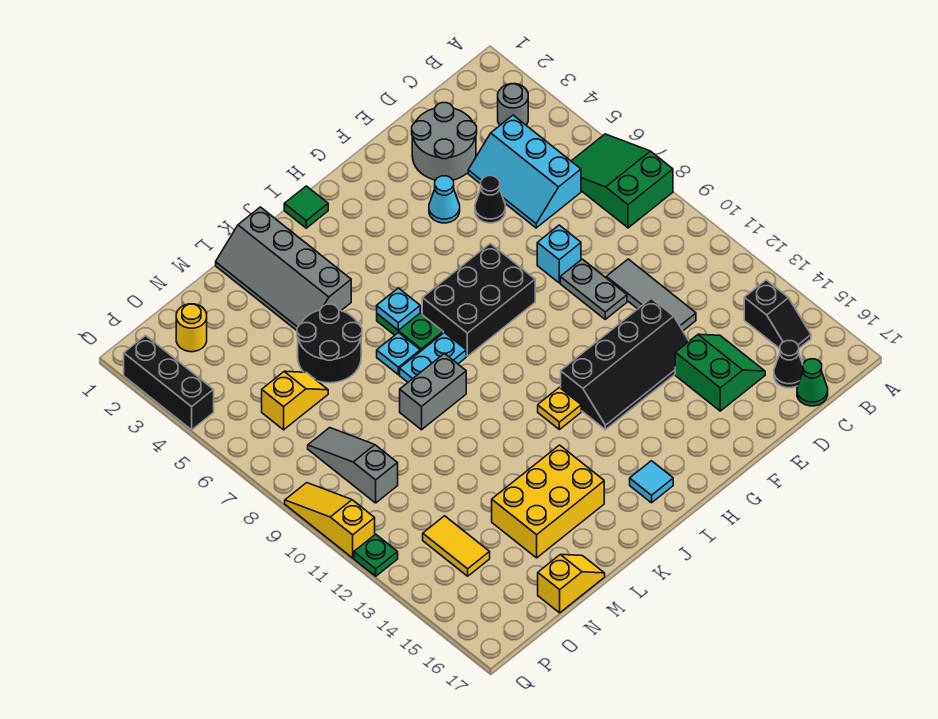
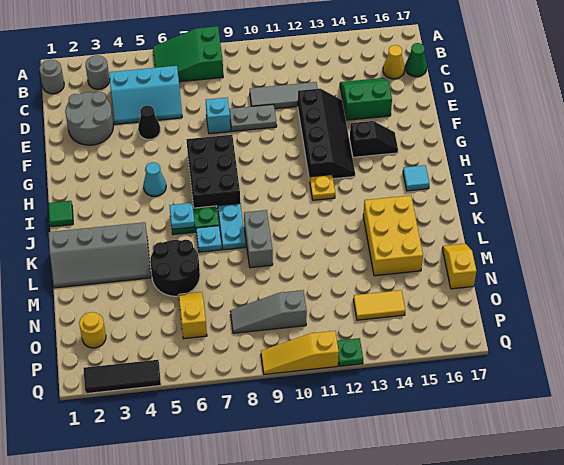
none -> grey round brick B1 level 1
black slope B14:B15 level 1 top 14 -> black slope G14:G15 level 1 top 14
black cone C16 level 1 -> yellow cone C16 level 1
cyan cone F4 level 1 -> cyan cone H5 level 1
black brick Q2:Q4 level 1 -> black tile Q2:Q4 level 1

